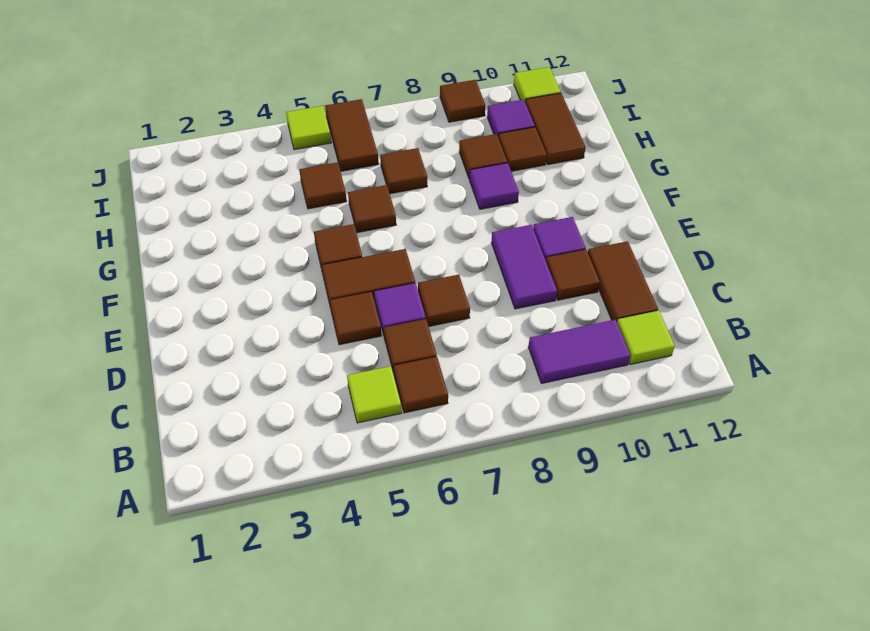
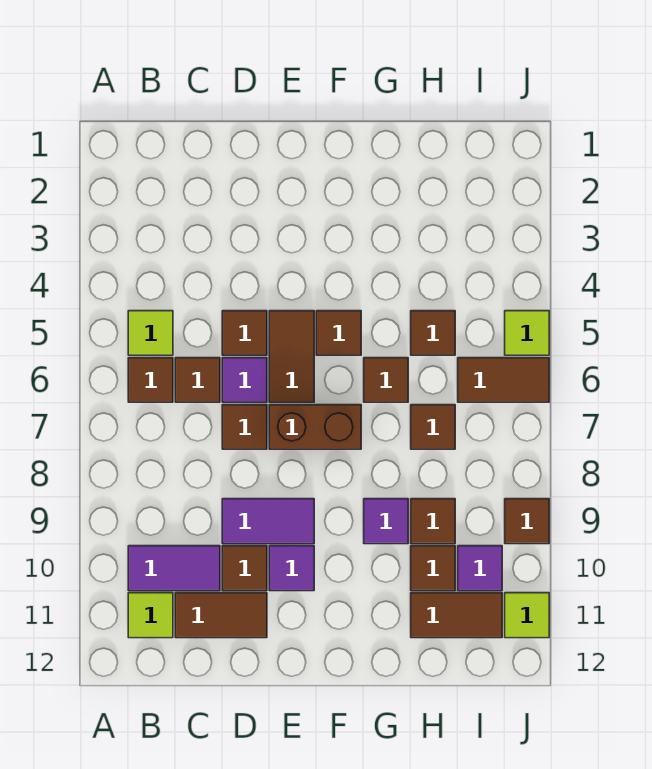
purple tile B9:B10 level 1 -> purple tile B10:C10 level 1
none -> brown brick E7:F7 level 1

